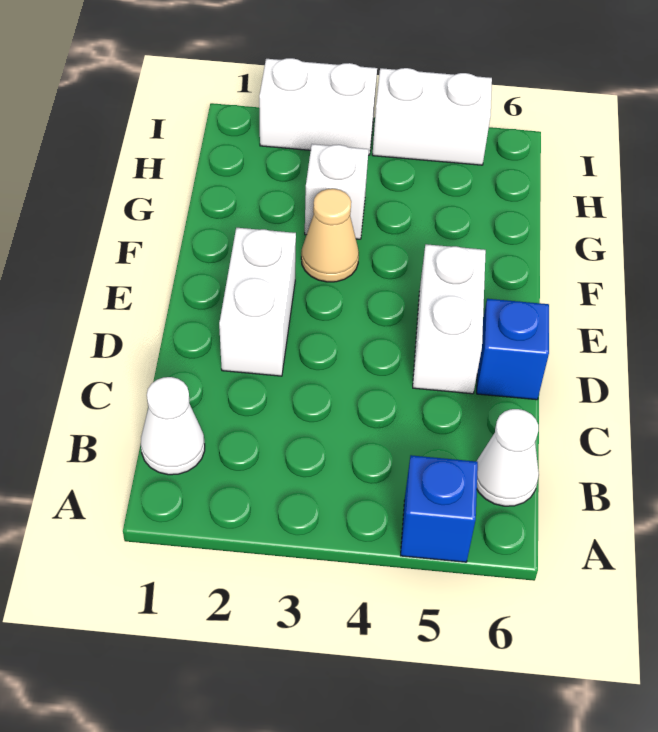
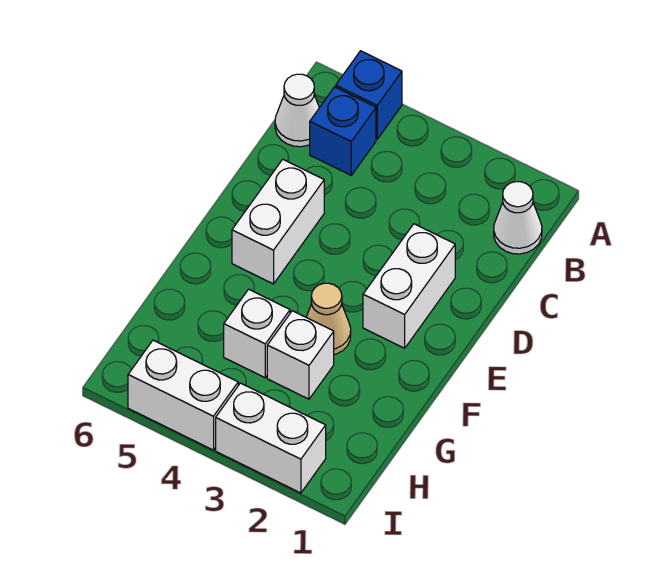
blue brick D6 level 1 -> blue brick B5 level 1
none -> white brick G4 level 1

